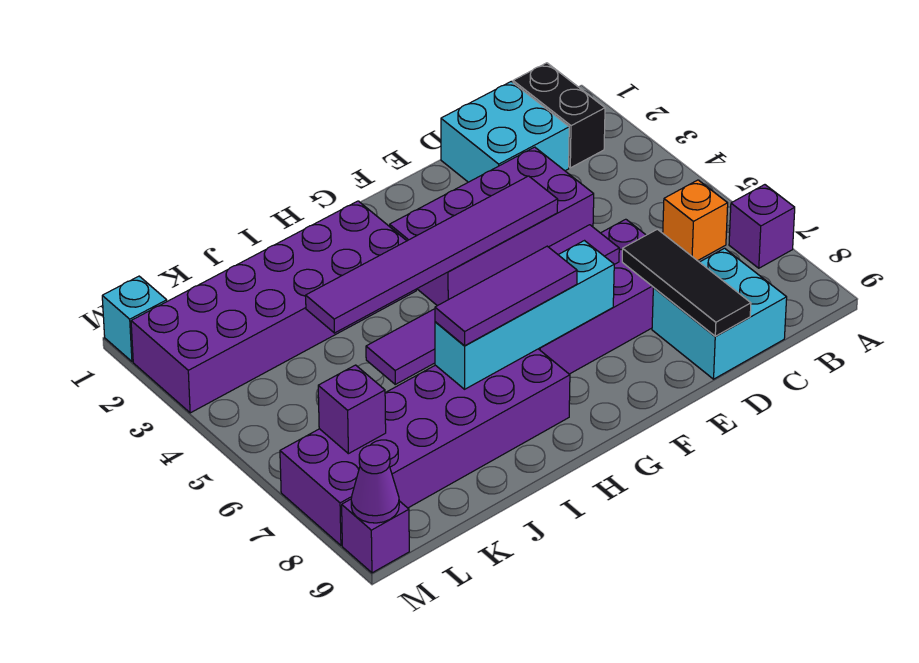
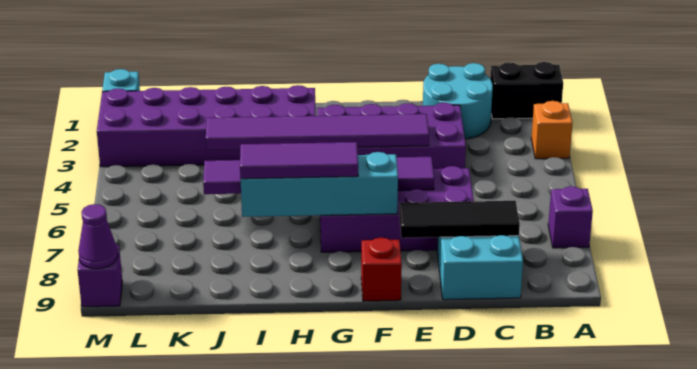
black brick B1:B2 level 1 -> black brick A1:B1 level 1
orange brick B6 level 1 -> orange brick A3 level 1
cyan brick C1:D2 level 1 -> cyan round brick C1:D2 level 1
black tile D7:D9 level 2 -> black tile C8:E8 level 2
none -> red brick F9 level 1
purple brick H7:M8 level 1 -> none
purple brick L7 level 2 -> none

